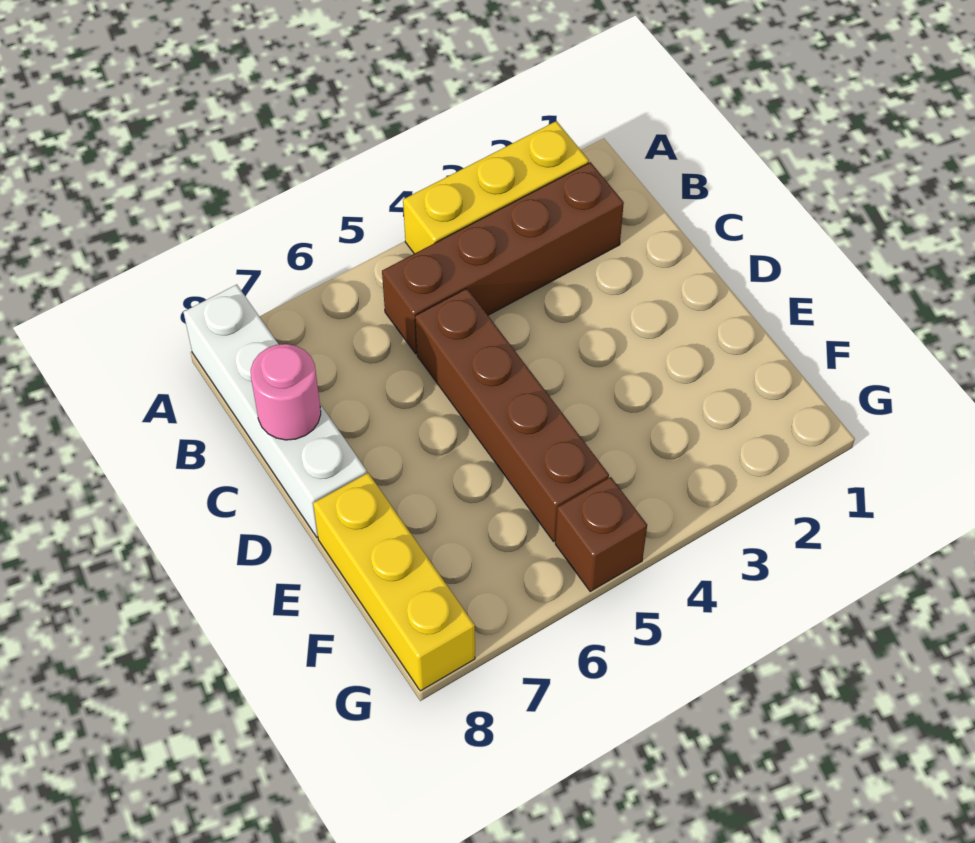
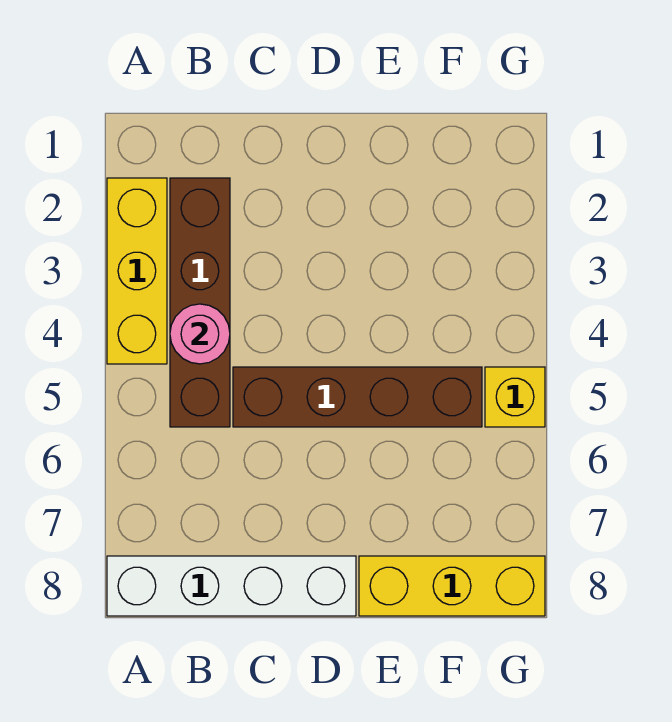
pink round brick C8 level 2 -> pink round brick B4 level 2
brown brick G5 level 1 -> yellow brick G5 level 1

